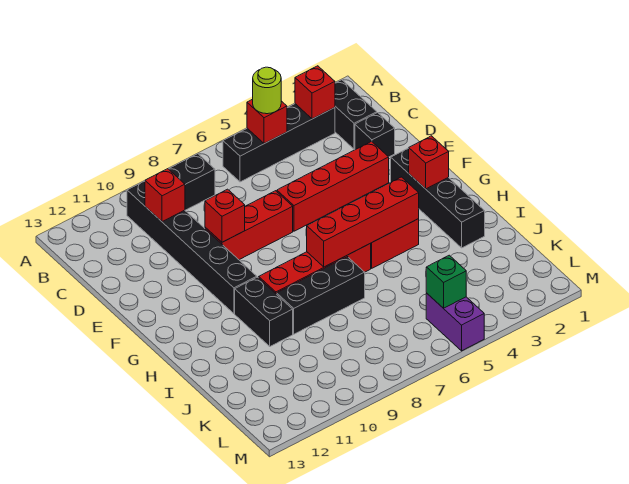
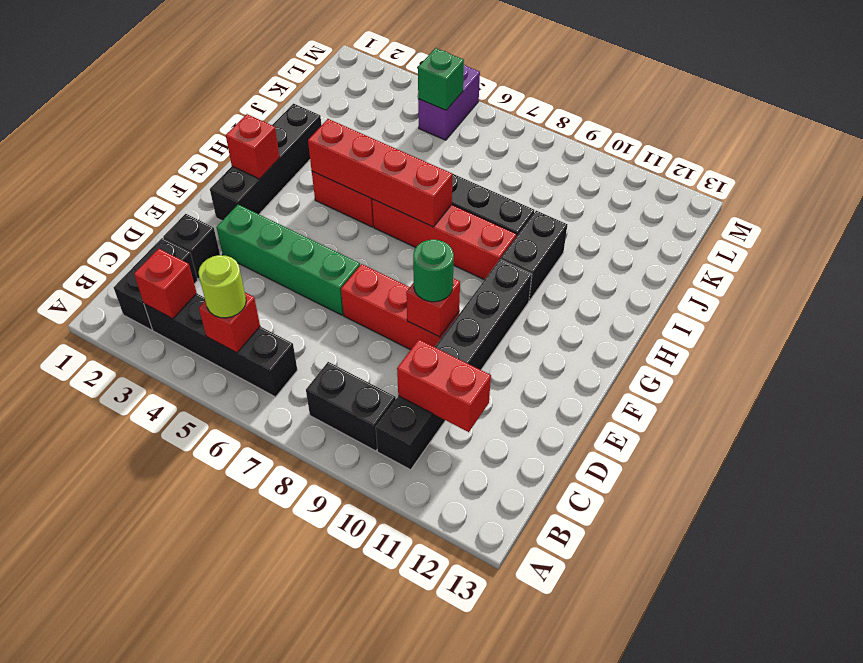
red brick C10 level 2 -> red brick C10:C11 level 2
red brick E3:E6 level 1 -> green brick E3:E6 level 1
none -> green round brick E9 level 3

